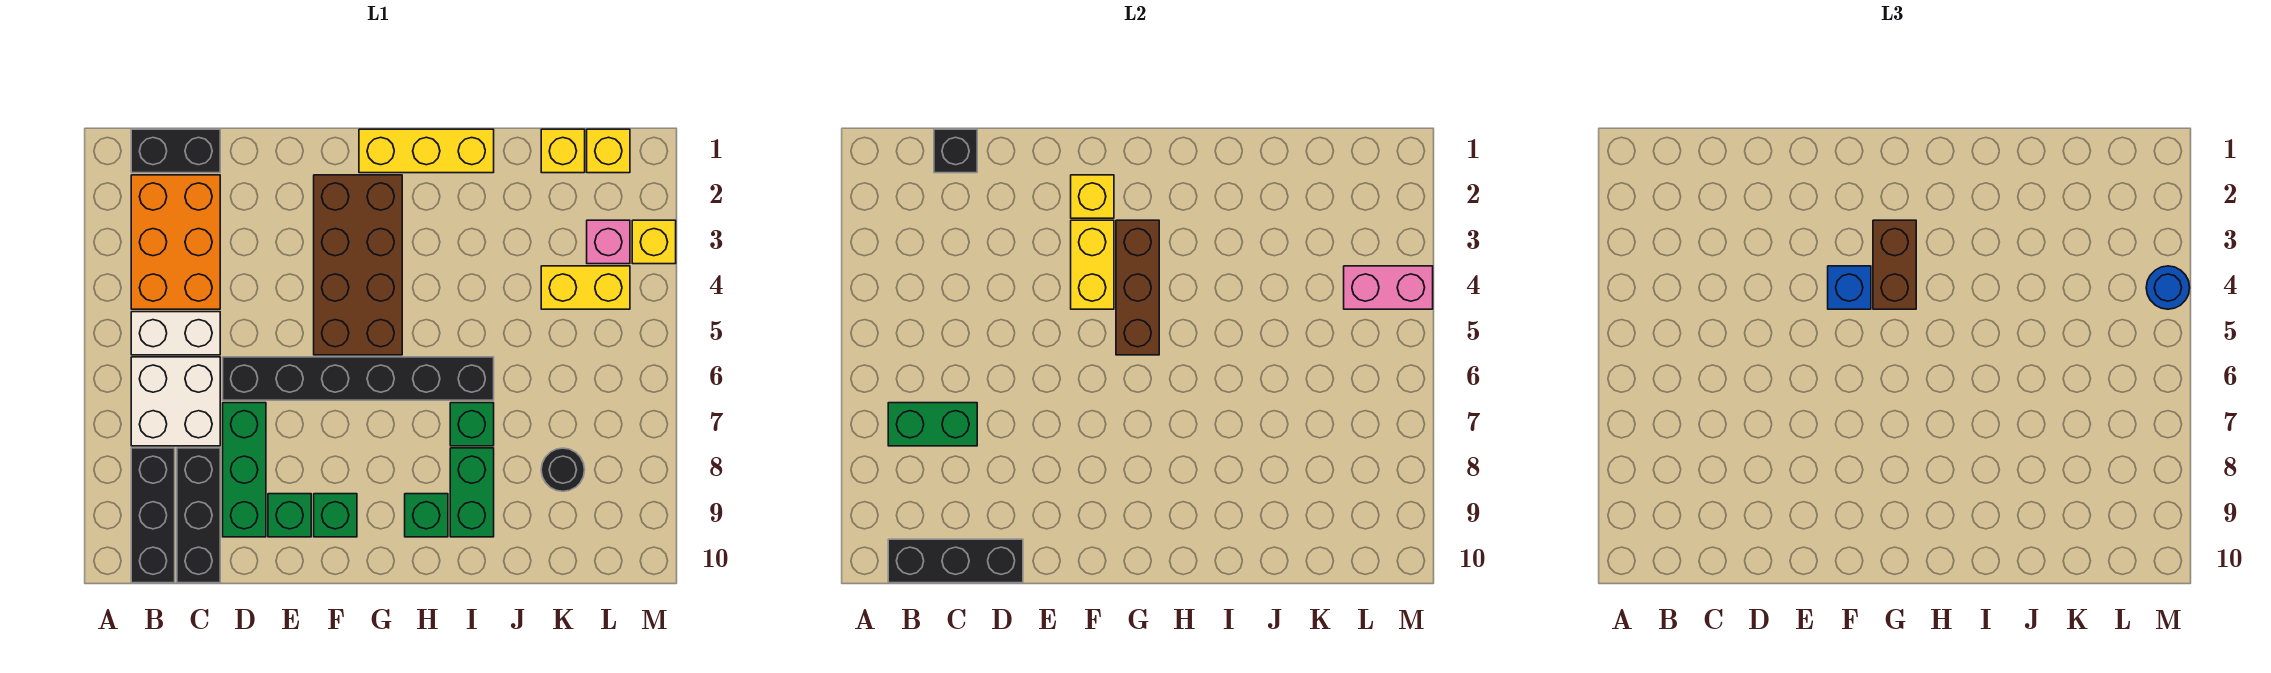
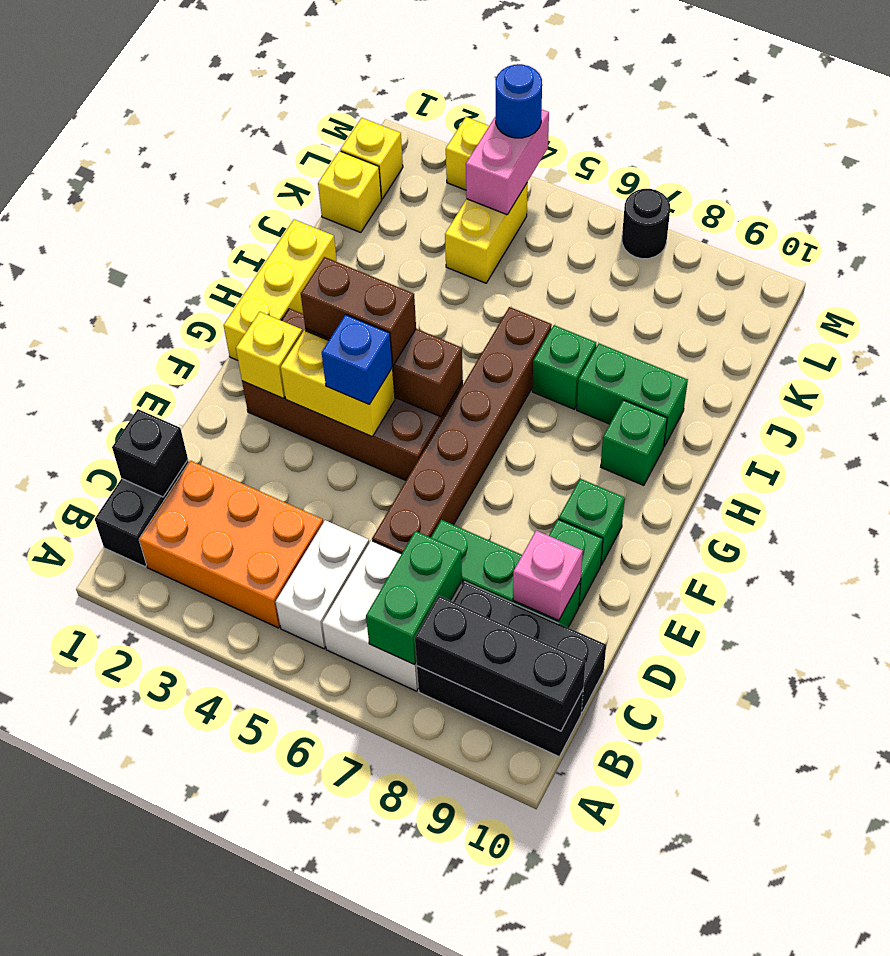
black brick B10:D10 level 2 -> black brick B8:B10 level 2
black brick D6:I6 level 1 -> brown brick D6:I6 level 1
black round brick K8 level 1 -> black round brick M7 level 1
pink brick L3 level 1 -> pink brick D9 level 2

